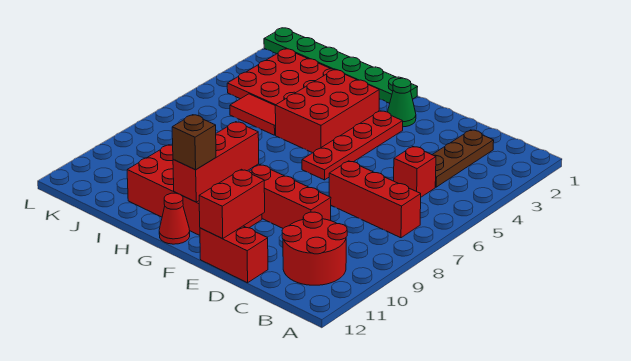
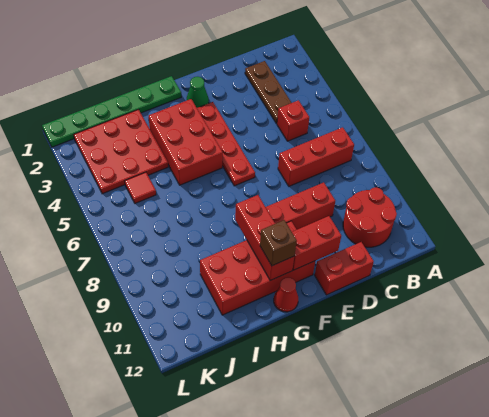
red brick E11:E12 level 2 -> red brick E11:F11 level 2
red tile I5:J5 level 1 -> red tile J5 level 1

